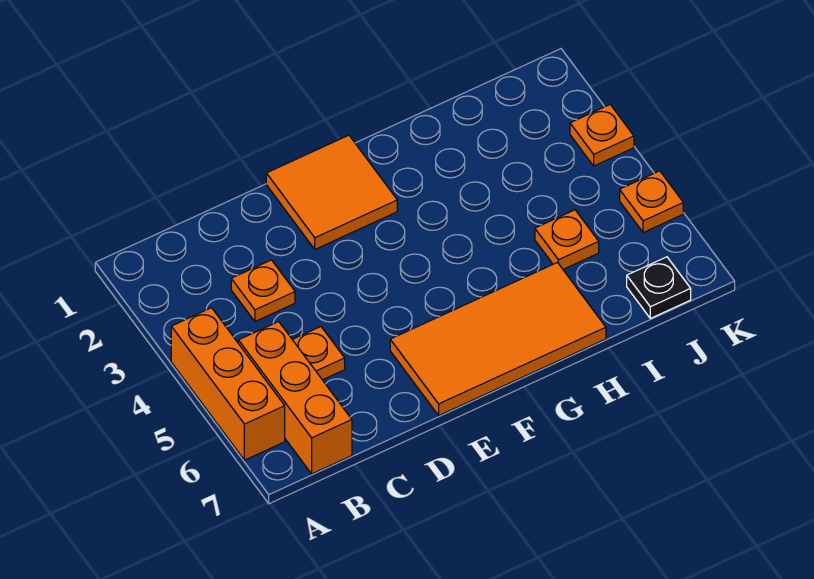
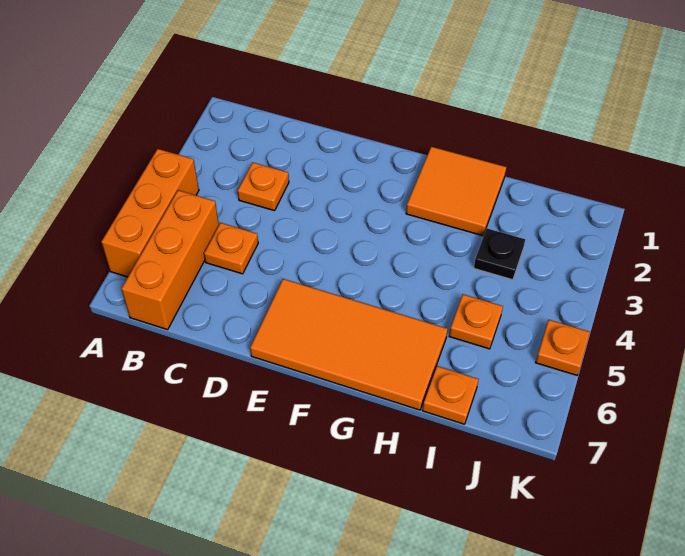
orange tile E1:F2 level 1 -> orange tile G1:H2 level 1
black plate J7 level 1 -> black plate I3 level 1
orange plate K3 level 1 -> orange plate I7 level 1

